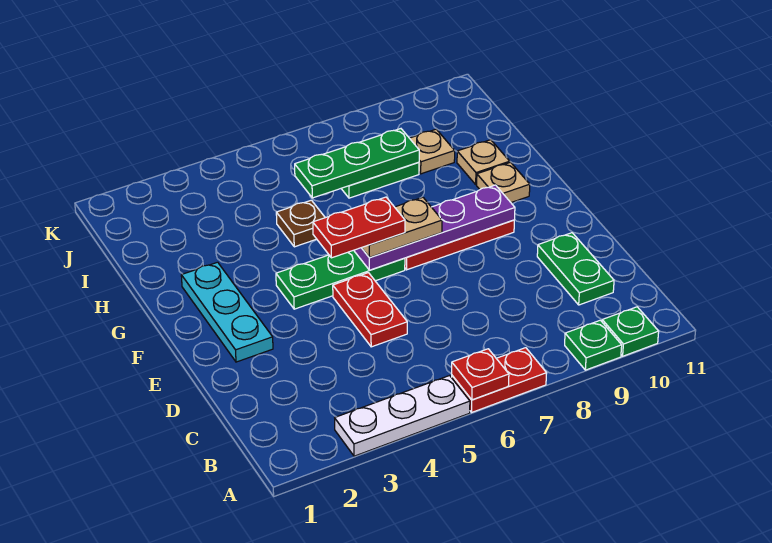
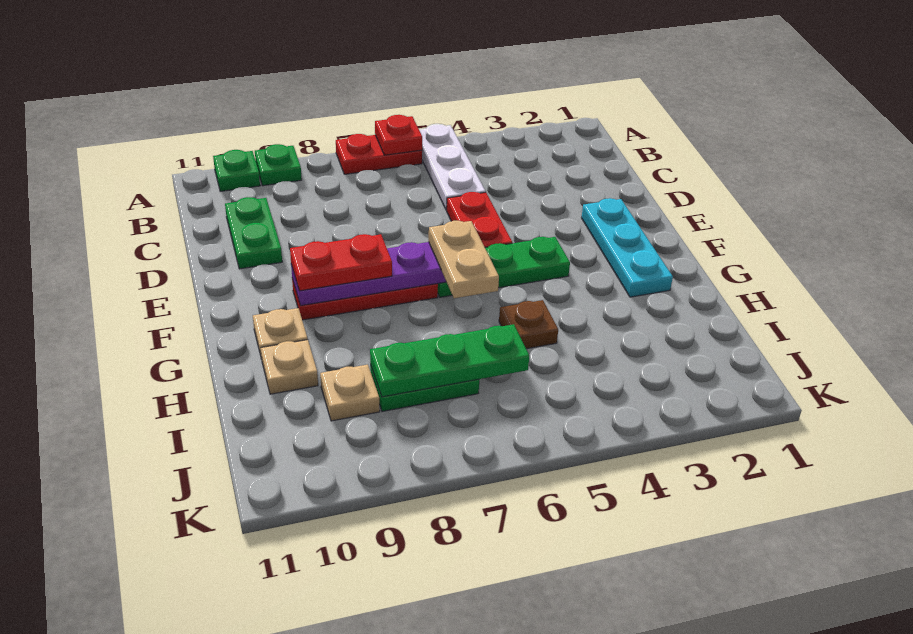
white plate A3:A5 level 1 -> white plate A5:C5 level 1
red plate F5:F6 level 4 -> red plate F8:F9 level 3
tan plate F6:F7 level 3 -> tan plate F6:G6 level 3

